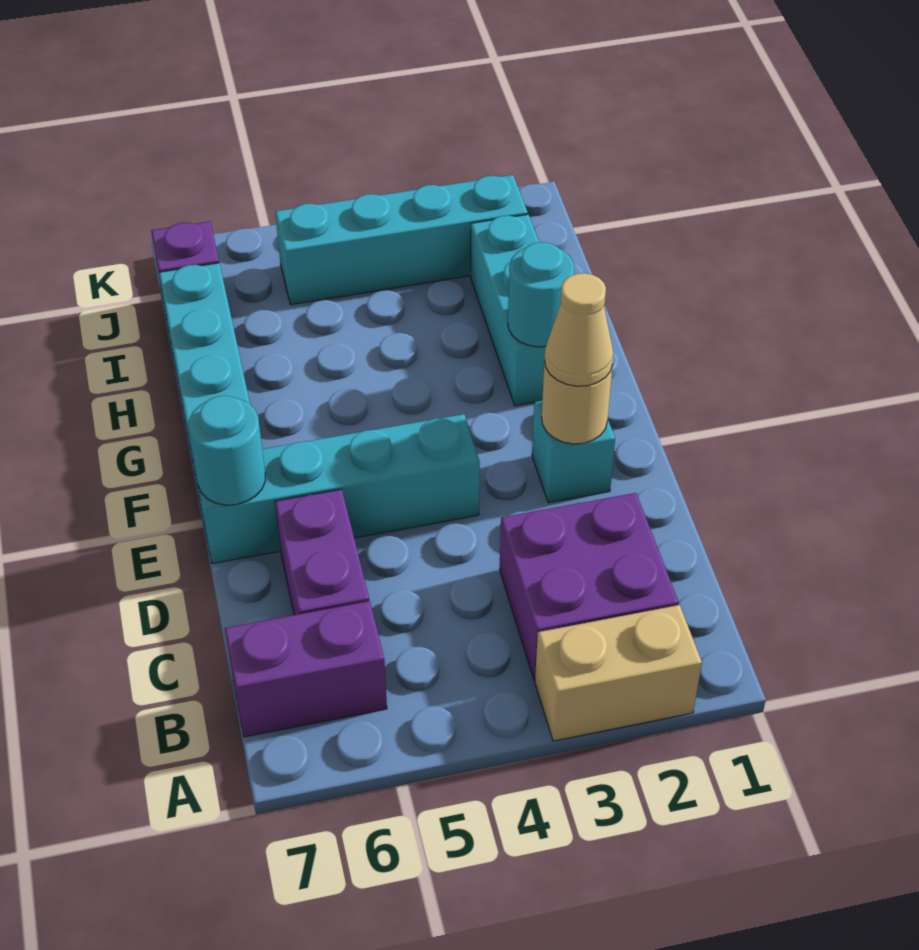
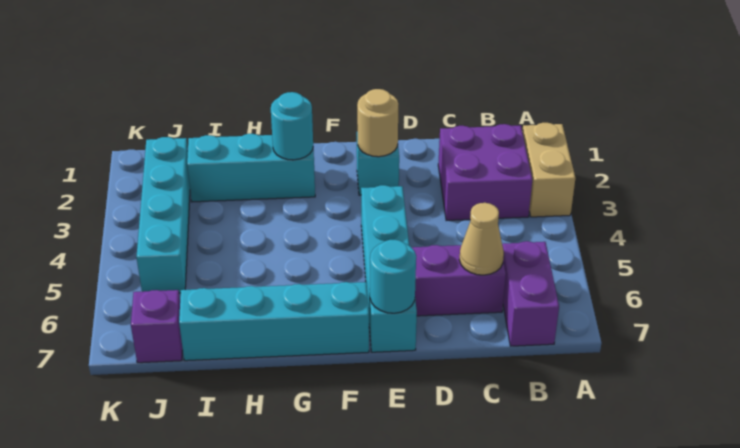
tan cone E2 level 3 -> tan cone C6 level 2

